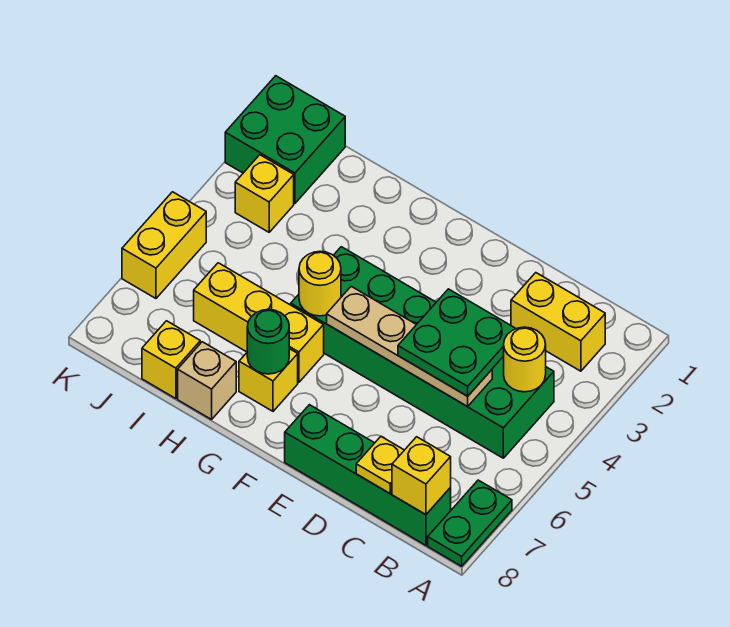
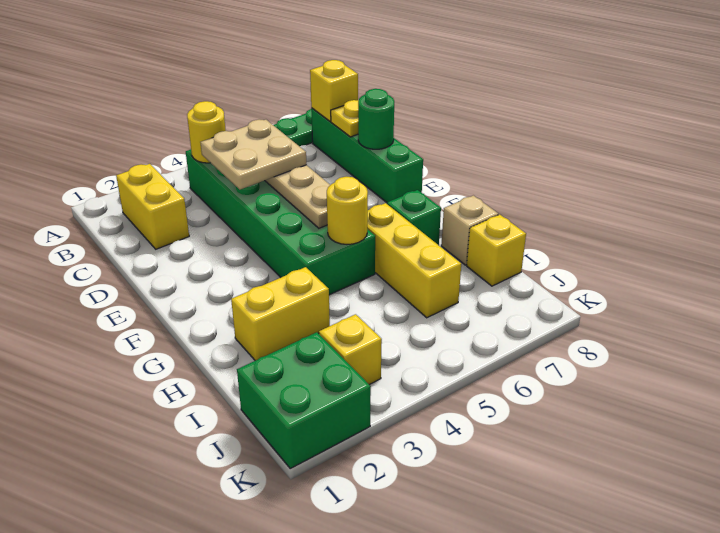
green plate C4:D5 level 3 -> tan plate C4:D5 level 3
yellow brick G7 level 1 -> green brick G7 level 1
green round brick G7 level 2 -> green round brick D8 level 2
yellow brick K5:K6 level 1 -> yellow brick H2:H3 level 1

